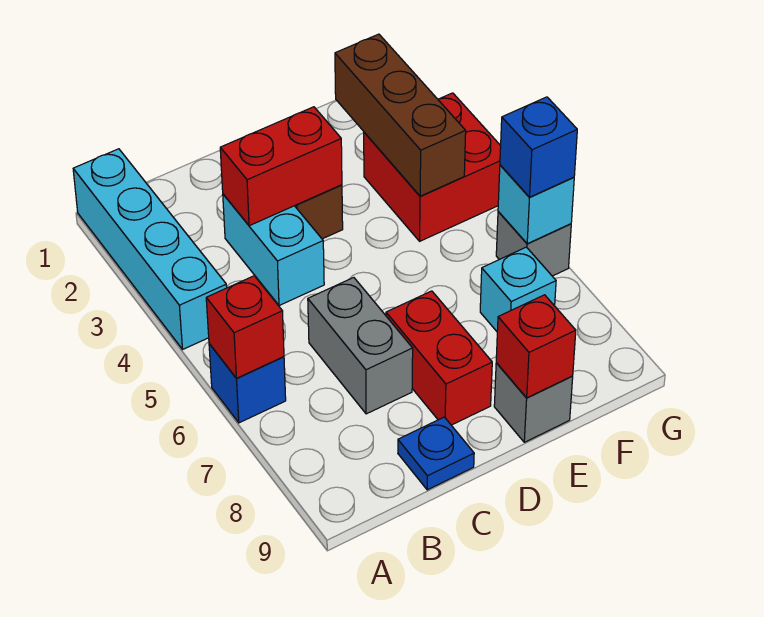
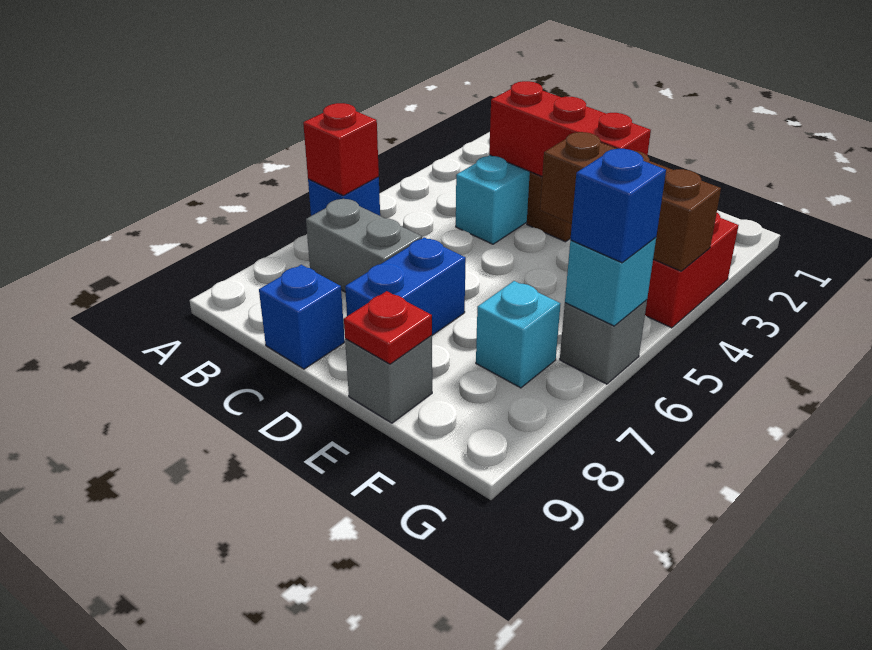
cyan brick A1:A4 level 1 -> none
red brick C3:D3 level 2 -> red brick C3:E3 level 2
grey brick C6:C7 level 1 -> grey brick B7:C7 level 1
blue plate C9 level 1 -> blue brick C9 level 1
red brick D7:D8 level 1 -> blue brick D7:D8 level 1
red brick E9 level 2 -> red plate E9 level 2
brown brick F2:F4 level 2 -> brown brick E4:G4 level 2

